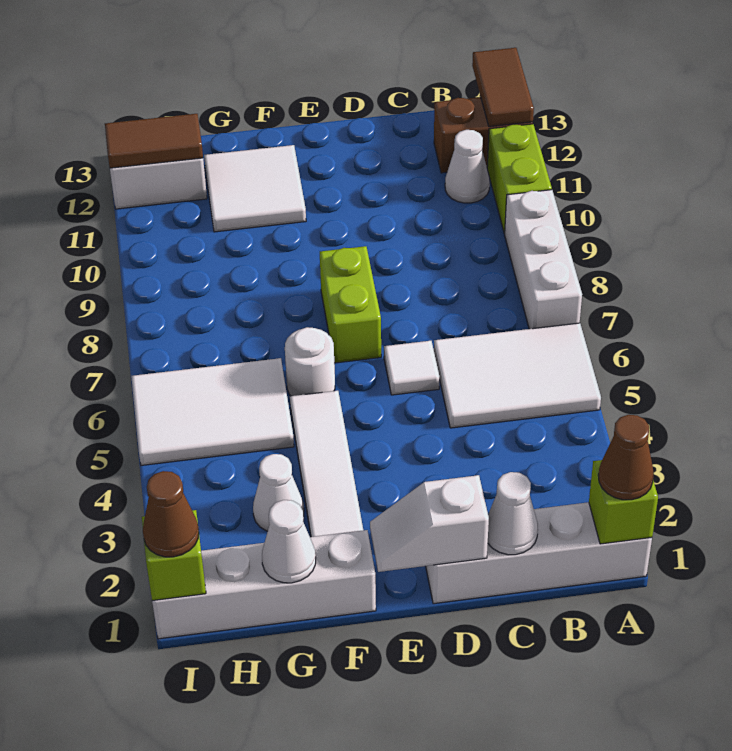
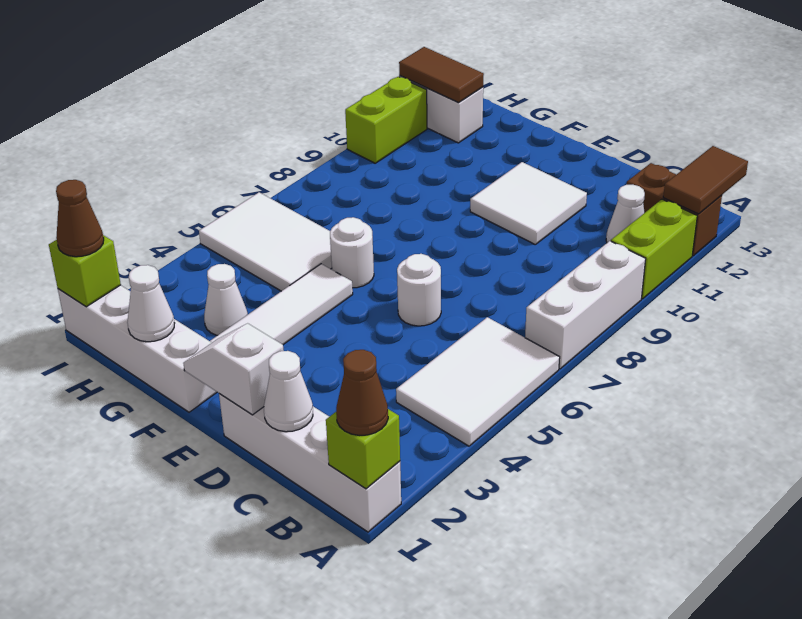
white tile A5:C6 level 1 -> white tile A4:B6 level 1
white tile D6 level 1 -> white round brick D6 level 1
lime brick E7:E8 level 1 -> lime brick I10:I11 level 1
white tile F11:G12 level 1 -> white tile D10:E11 level 1

